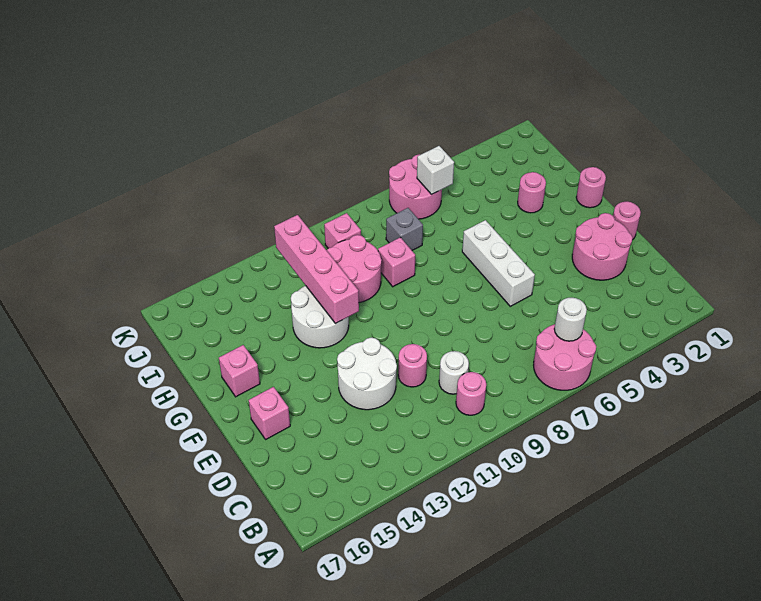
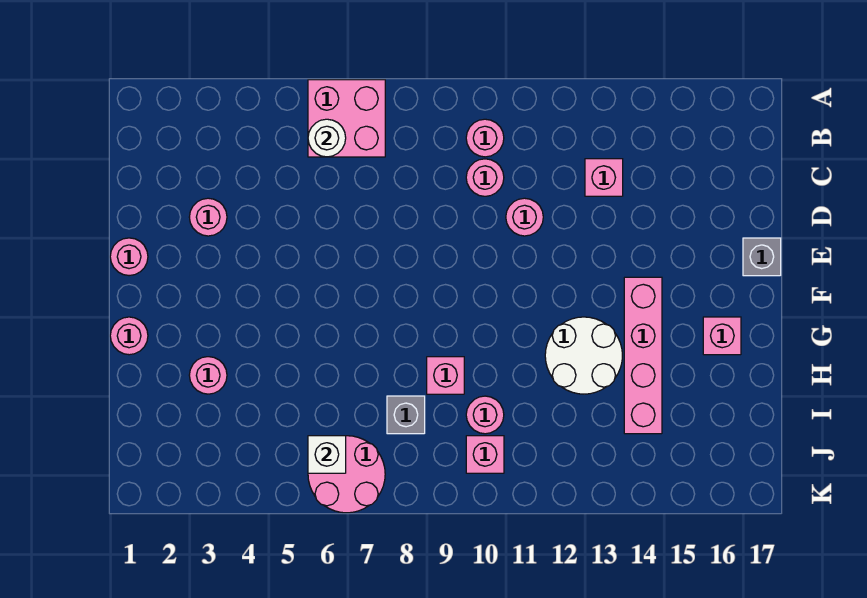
pink round brick A6:B7 level 1 -> pink brick A6:B7 level 1
white round brick C10 level 1 -> pink round brick C10 level 1
pink round brick D2:E3 level 1 -> pink round brick D3 level 1
white round brick D12:E13 level 1 -> none
white brick E6:G6 level 1 -> none
pink brick E16 level 1 -> pink brick C13 level 1
none -> grey brick E17 level 1
pink brick G12:J12 level 2 -> pink brick F14:I14 level 1
pink round brick H10:I11 level 1 -> pink round brick I10 level 1

